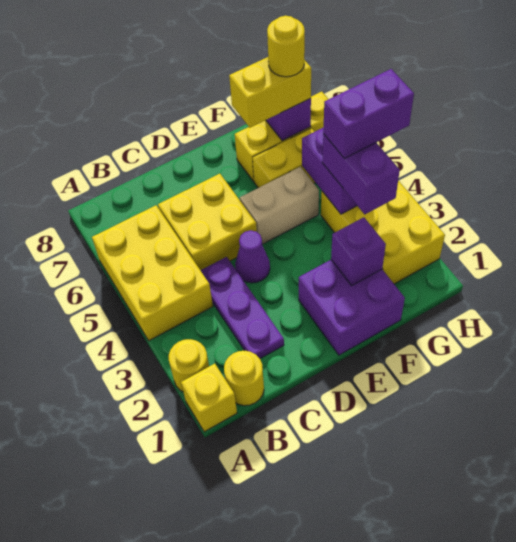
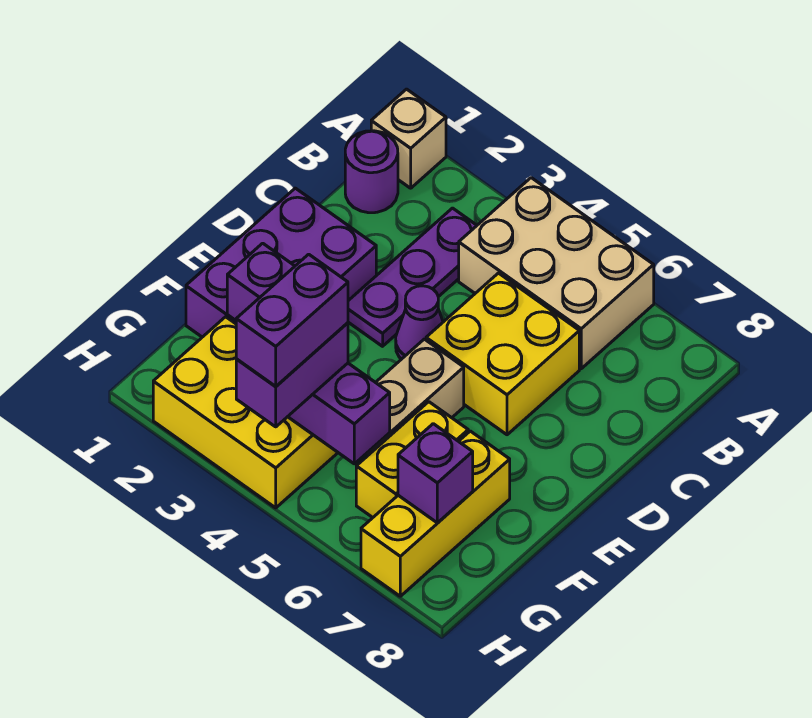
yellow brick A1 level 1 -> tan brick A1 level 1
yellow round brick A2 level 1 -> none
yellow brick A4:B6 level 1 -> tan brick A4:B6 level 1
yellow round brick B1 level 1 -> purple round brick B1 level 1
purple plate C2:C4 level 1 -> purple plate B3:D3 level 1
purple brick E1:F2 level 1 -> purple brick D1:F2 level 1
yellow brick F7:G7 level 3 -> none
purple brick G3:G4 level 3 -> purple brick G4:H4 level 3
yellow round brick G7 level 4 -> none

